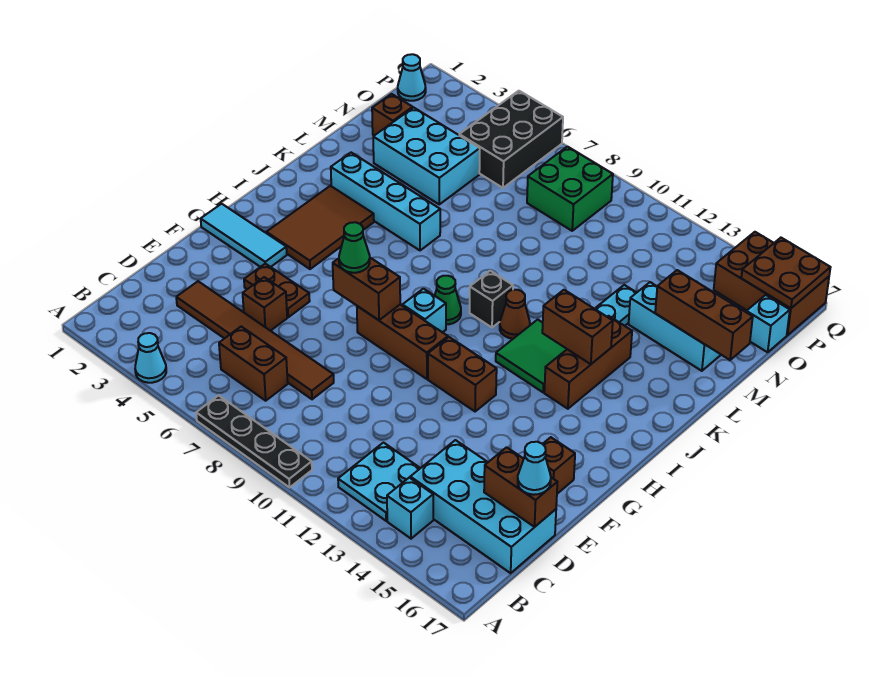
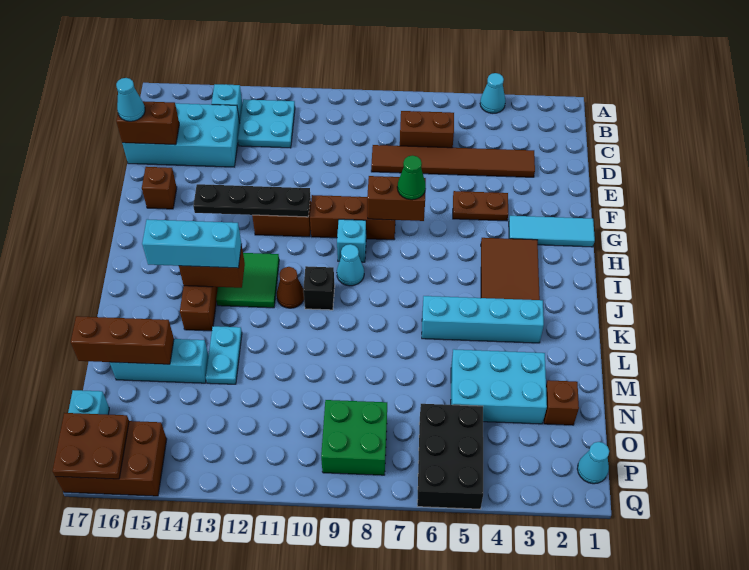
black plate A7:A10 level 1 -> black plate G11:G14 level 2
brown brick E5 level 1 -> none
green cone I9 level 1 -> cyan cone I9 level 1
none -> cyan brick J13:J15 level 3

